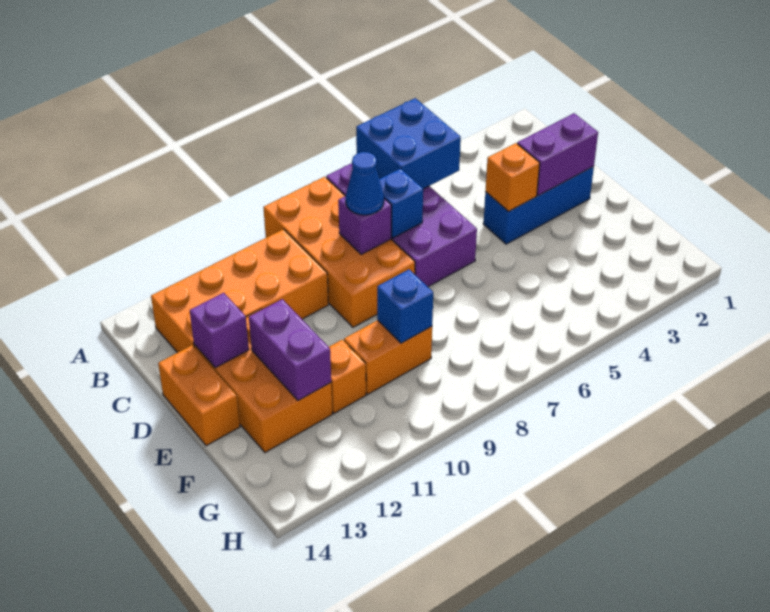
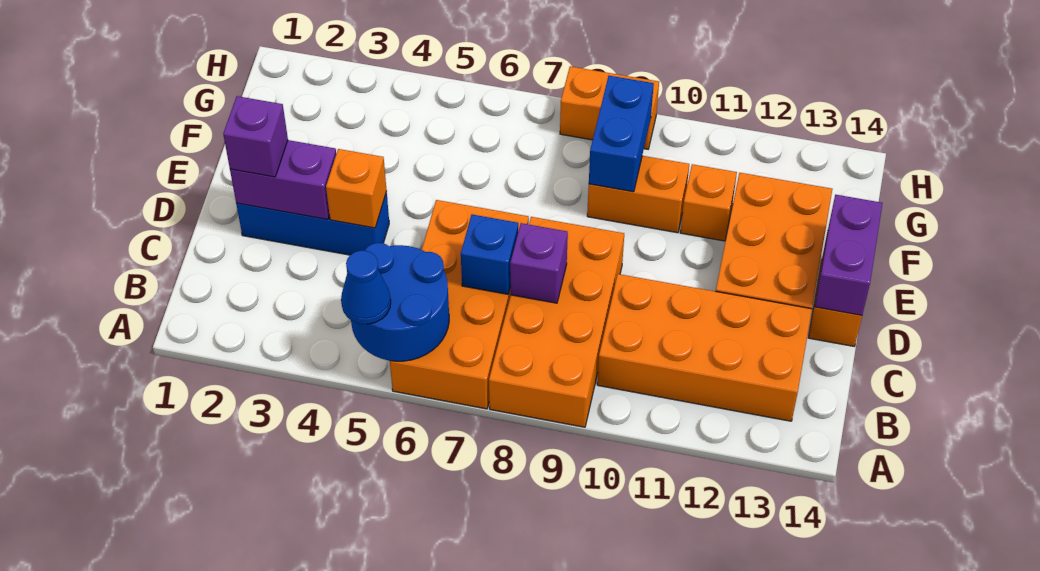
blue brick A5:B6 level 2 -> blue round brick A5:B6 level 2
purple brick A6:D7 level 1 -> orange brick A6:D7 level 1
blue cone C8 level 3 -> blue cone A5 level 3
purple brick D13 level 2 -> purple brick D2 level 3
purple brick E12:F12 level 2 -> purple brick D14:E14 level 2
blue brick F9 level 2 -> blue brick F9:G9 level 2
none -> orange brick H8:H9 level 1

